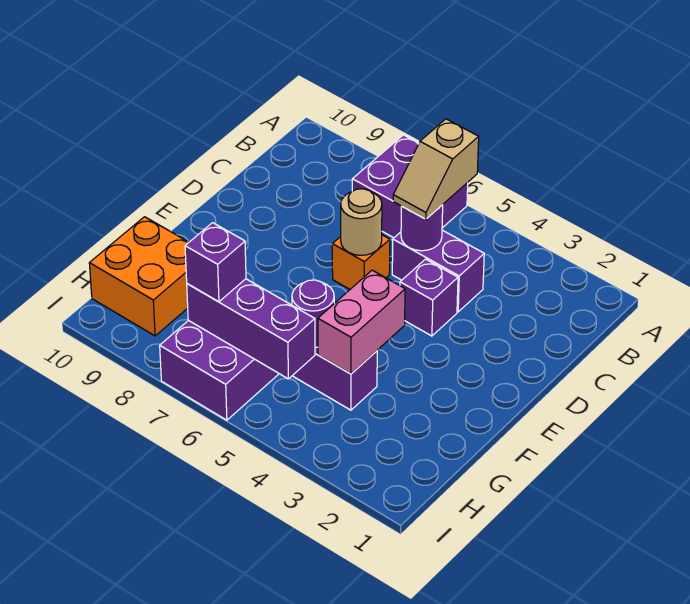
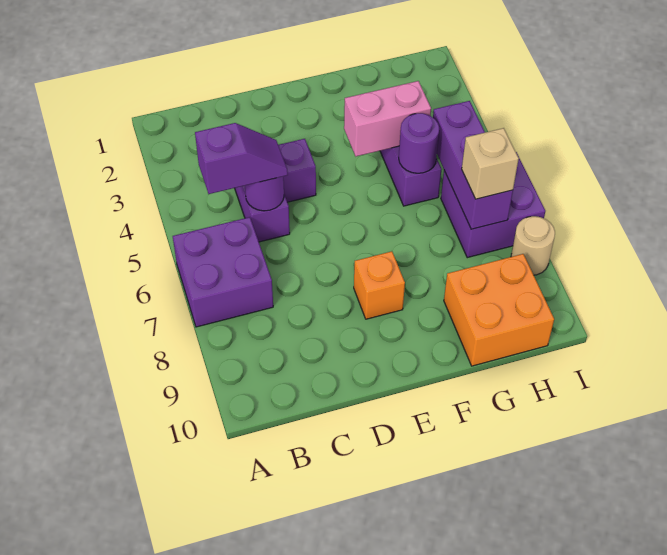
tan slope B5:C5 level 3 top B -> purple slope B5:C5 level 3 top B
orange brick D6 level 1 -> orange brick E8 level 1
tan round brick D6 level 2 -> tan round brick I8 level 1
purple brick H7 level 3 -> tan brick H7 level 3

